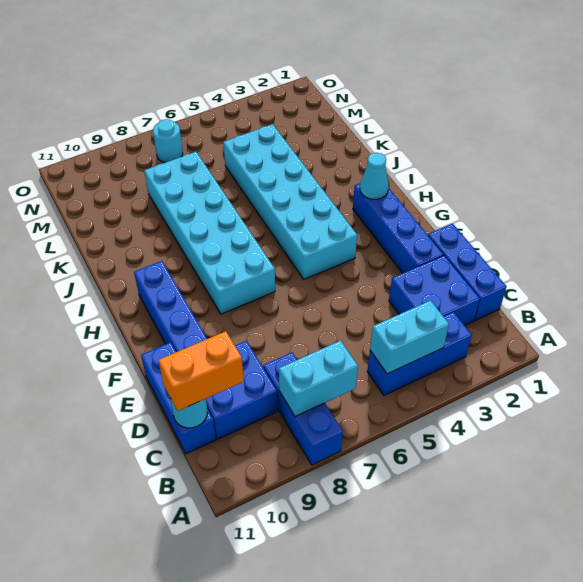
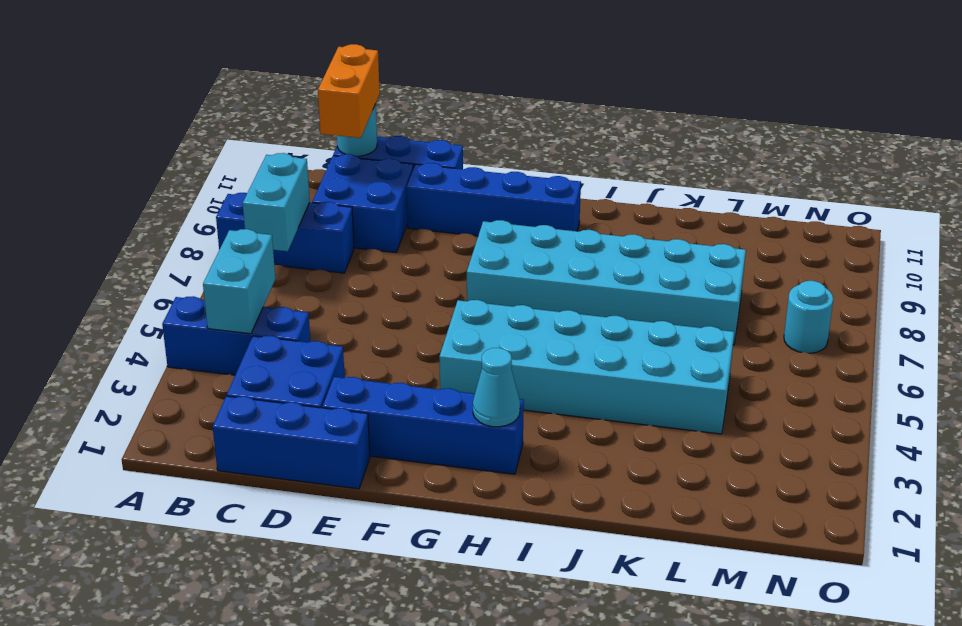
blue brick B3:B5 level 1 -> blue brick A4:C4 level 1

